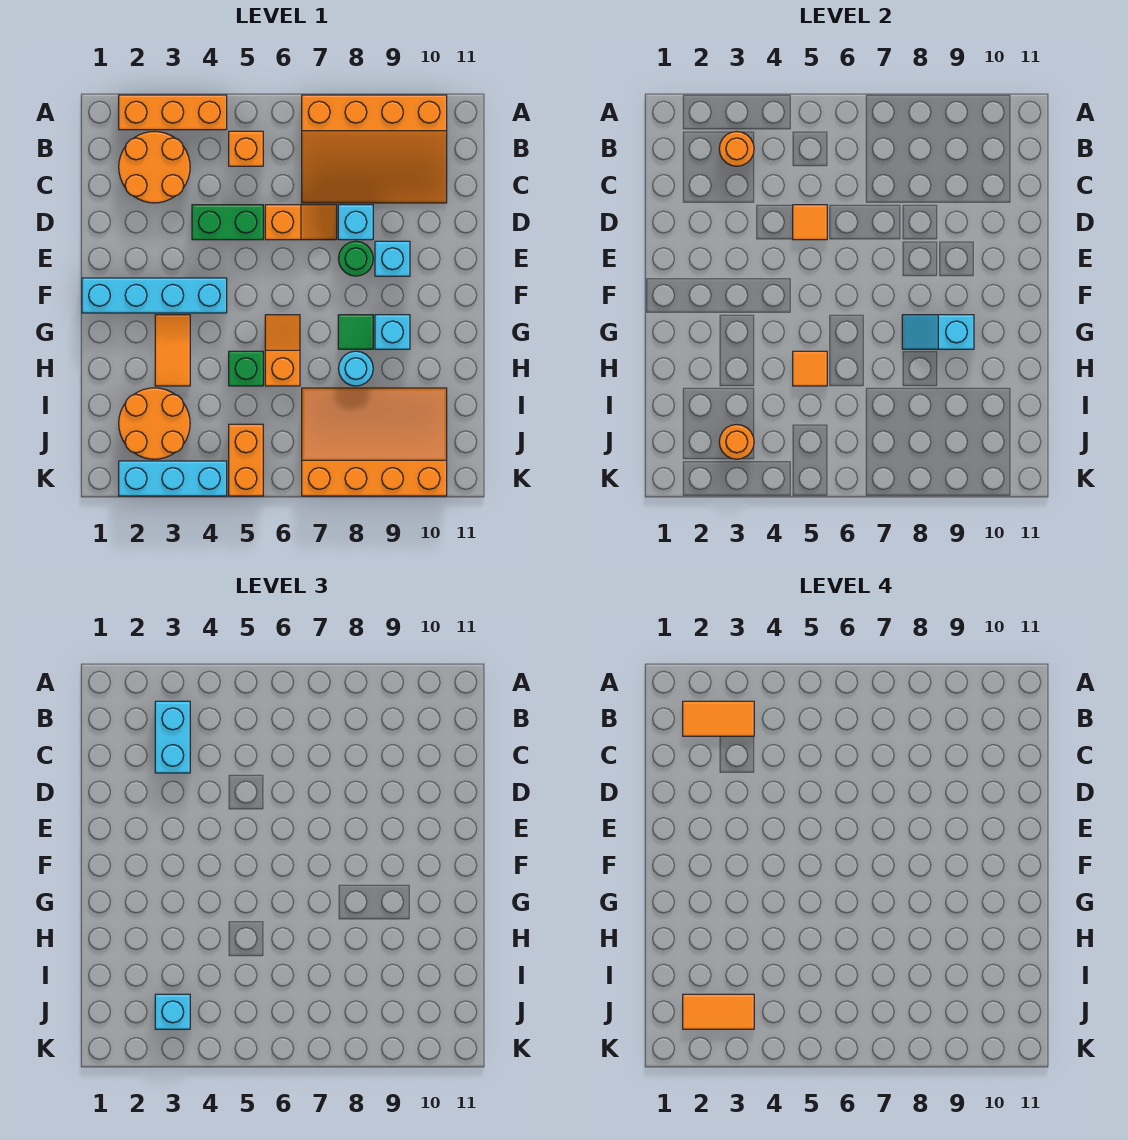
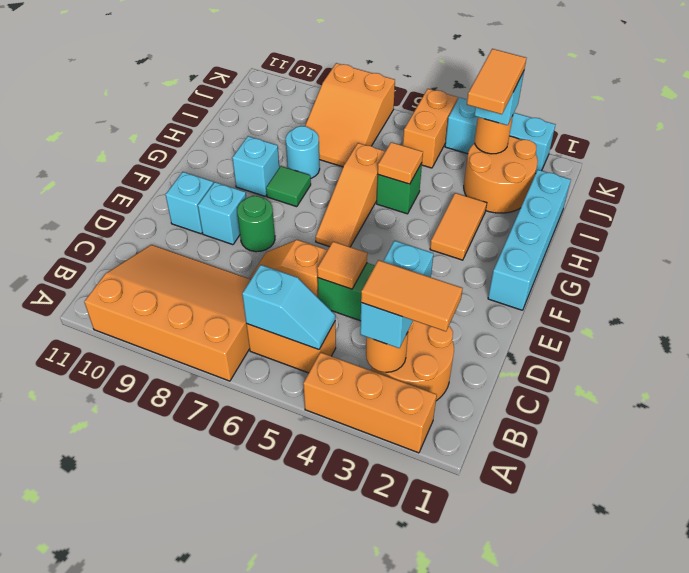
orange brick B5 level 1 -> orange brick B5:B6 level 1
cyan brick D8 level 1 -> cyan brick E10 level 1
cyan brick F1:F4 level 1 -> cyan brick F1:I1 level 1
orange slope G6:H6 level 1 top H -> orange slope F6:H6 level 1 top H
cyan slope G8:G9 level 2 top 9 -> cyan slope B5:B6 level 2 top 6
orange slope I7:K10 level 1 top K -> orange slope I7:K8 level 1 top K
orange tile J2:J3 level 4 -> orange tile I3:J3 level 4

